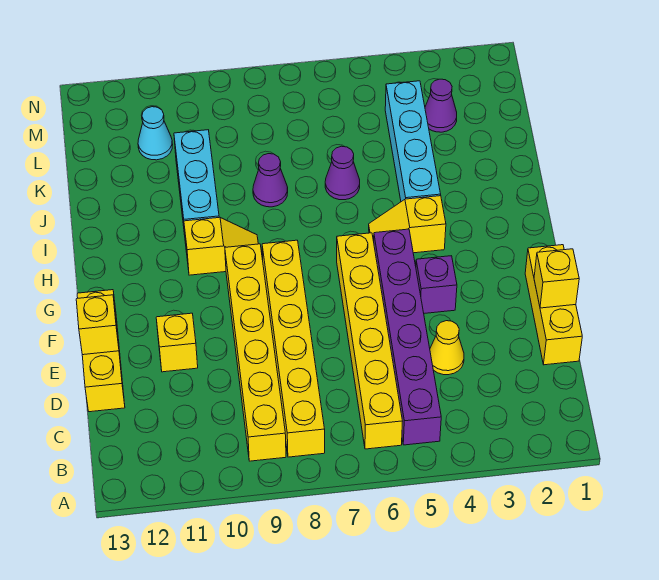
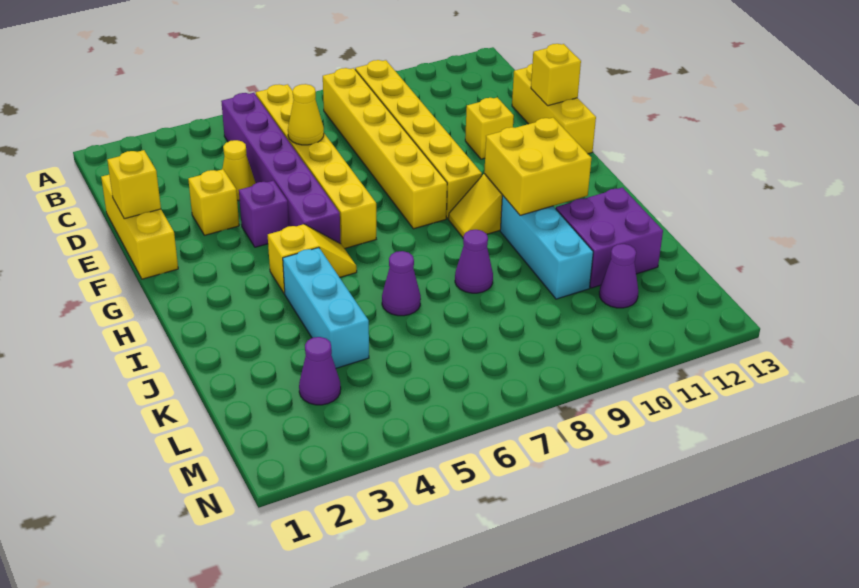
none -> yellow cone D6 level 2
none -> yellow brick E3 level 1
none -> yellow brick H10:I11 level 2
cyan brick I4:L4 level 1 -> cyan brick I4:K4 level 1
none -> purple brick J11:K12 level 1
cyan cone L11 level 1 -> purple cone L11 level 1

